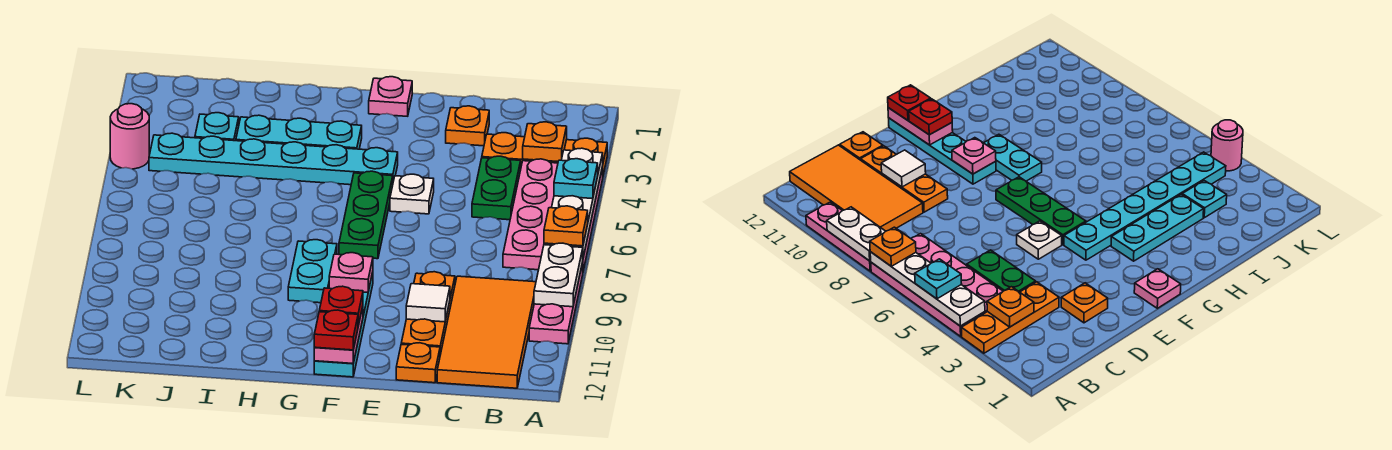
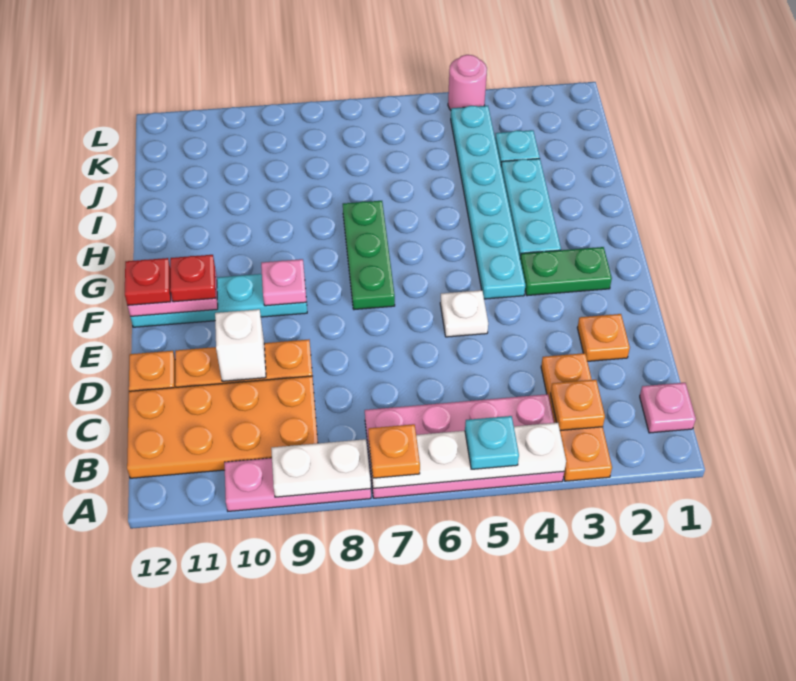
orange tile B9:C12 level 1 -> orange plate B9:C12 level 1
green plate C4:C5 level 1 -> green plate F2:F3 level 1
white tile D10 level 2 -> white brick D10 level 2
pink plate F1 level 1 -> pink plate B1 level 1
green plate F5:F7 level 1 -> green plate F7:H7 level 1
cyan plate G8:G9 level 1 -> none

